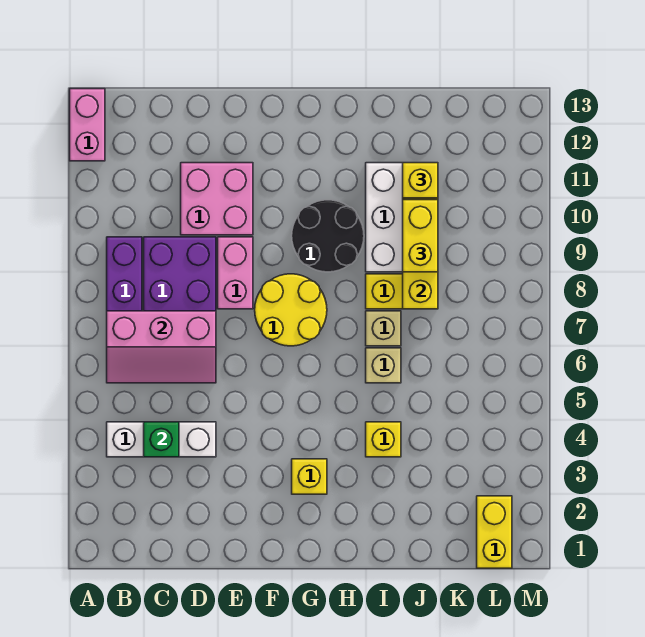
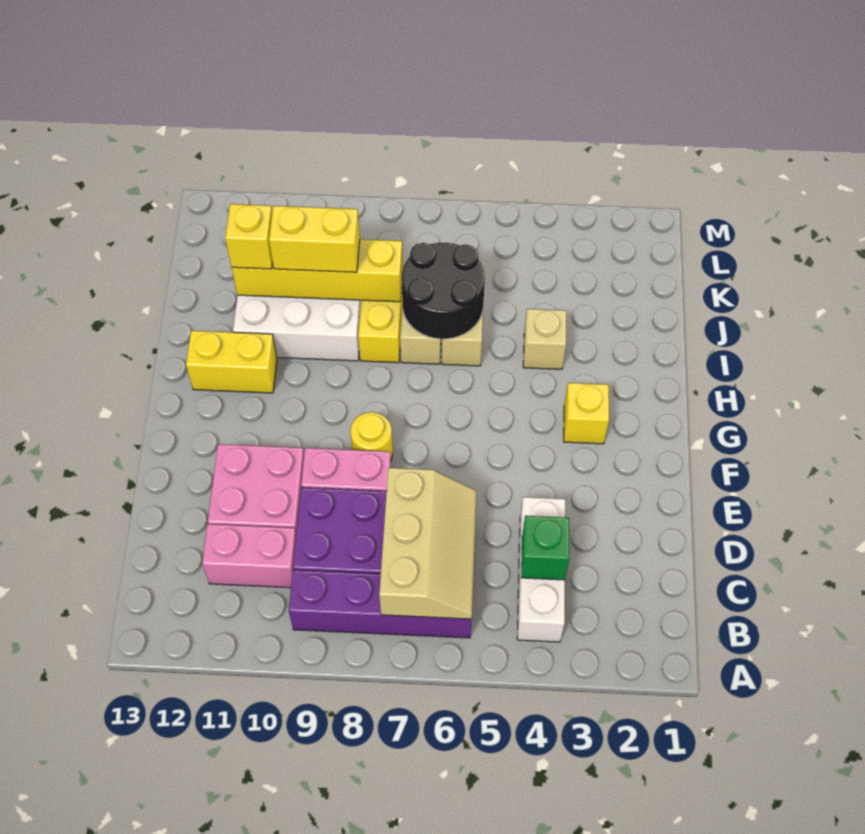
pink brick A12:A13 level 1 -> pink brick C10:C11 level 1
pink slope B6:D7 level 2 top 7 -> tan slope B6:D7 level 2 top 7
yellow round brick F7:G8 level 1 -> yellow round brick F8 level 1
black round brick G9:H10 level 1 -> black round brick I6:J7 level 2
yellow brick I4 level 1 -> tan brick I4 level 1
yellow brick L1:L2 level 1 -> yellow brick H11:H12 level 1

